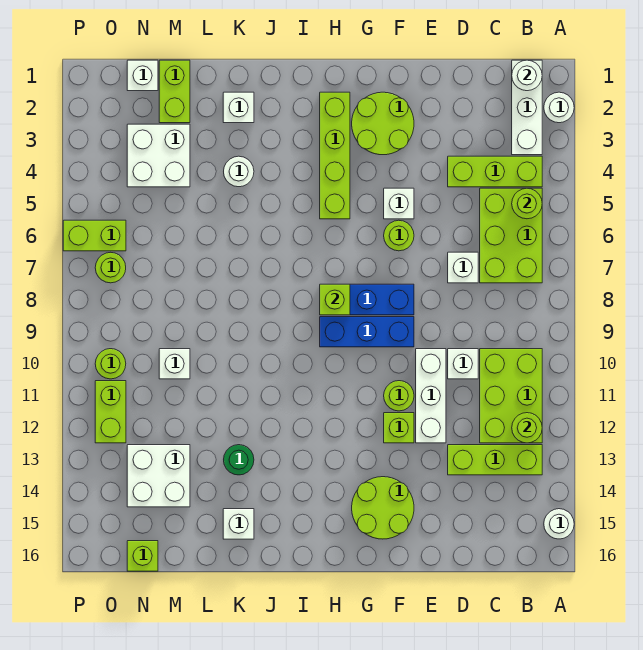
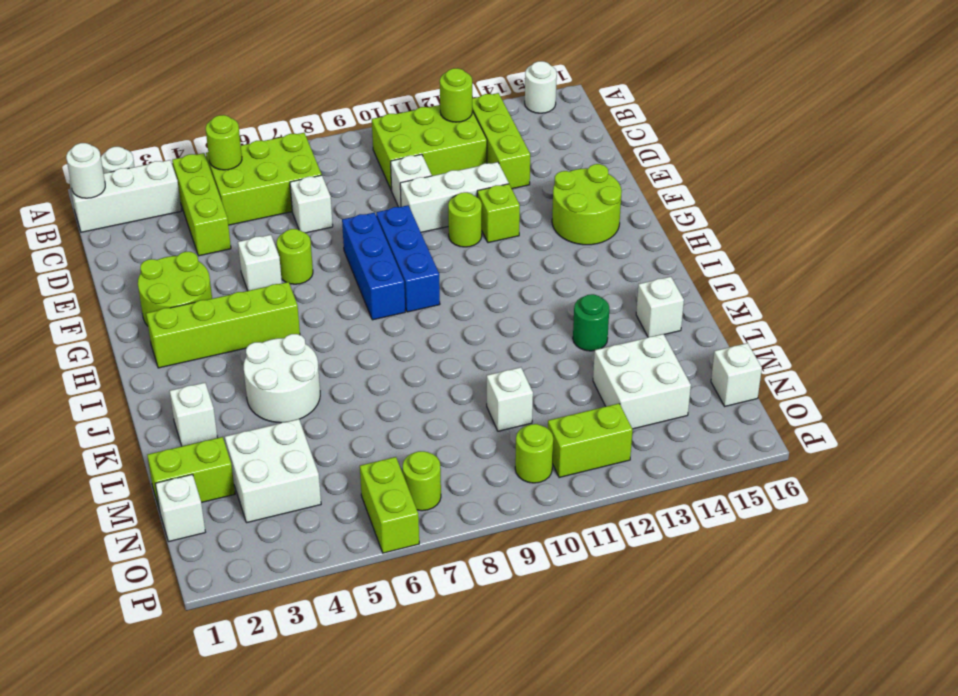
lime brick H8 level 2 -> none
white round brick K4 level 1 -> white round brick J4:K5 level 1
lime brick N16 level 1 -> white brick N16 level 1

